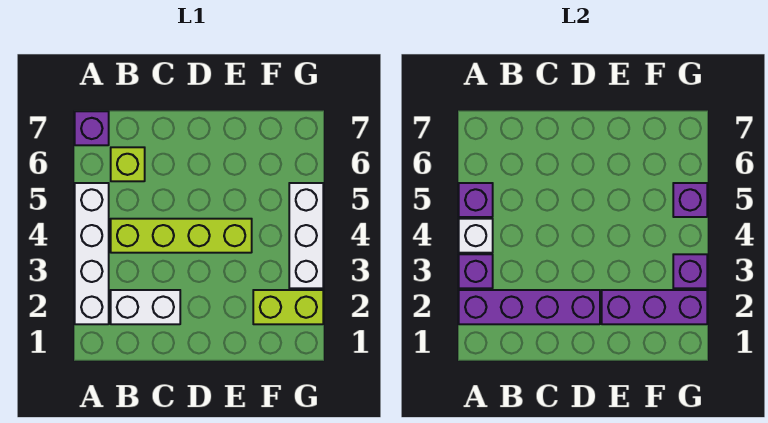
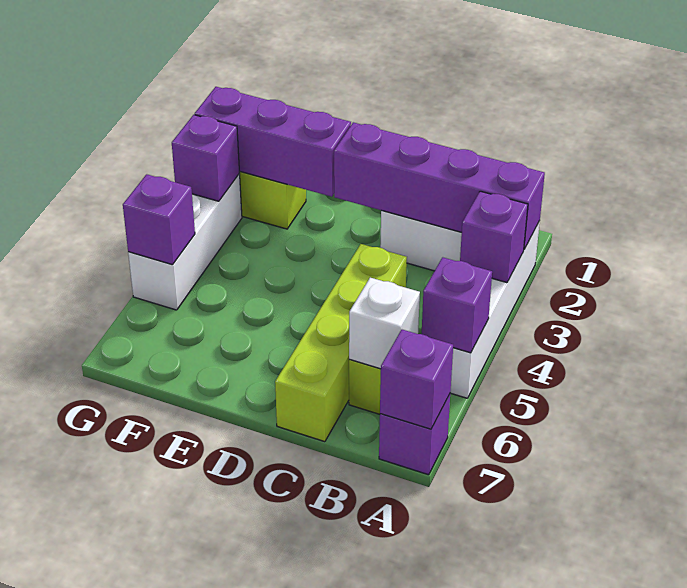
white brick A4 level 2 -> white brick B6 level 2
none -> purple brick A7 level 2
lime brick B4:E4 level 1 -> lime brick C4:C7 level 1

